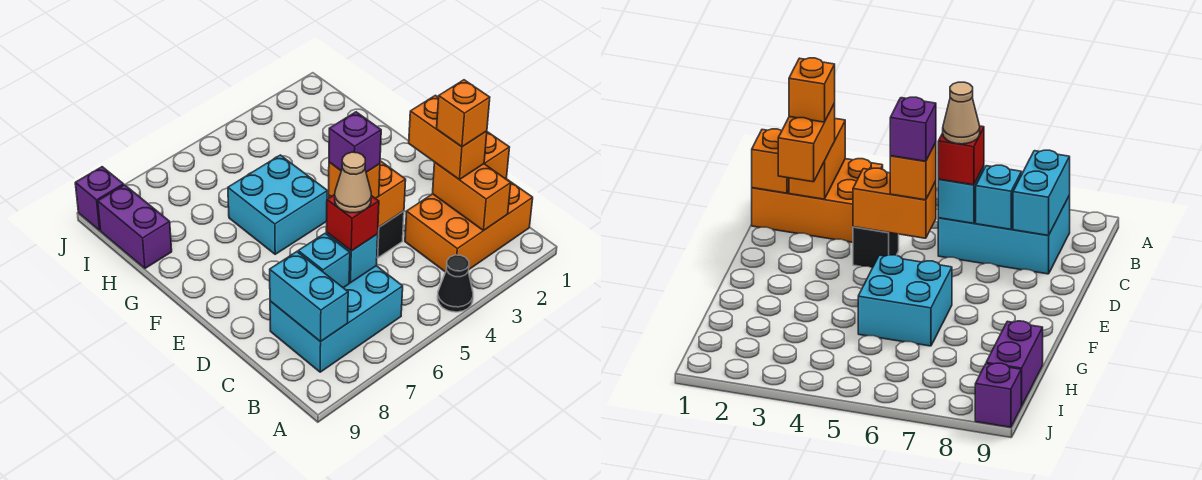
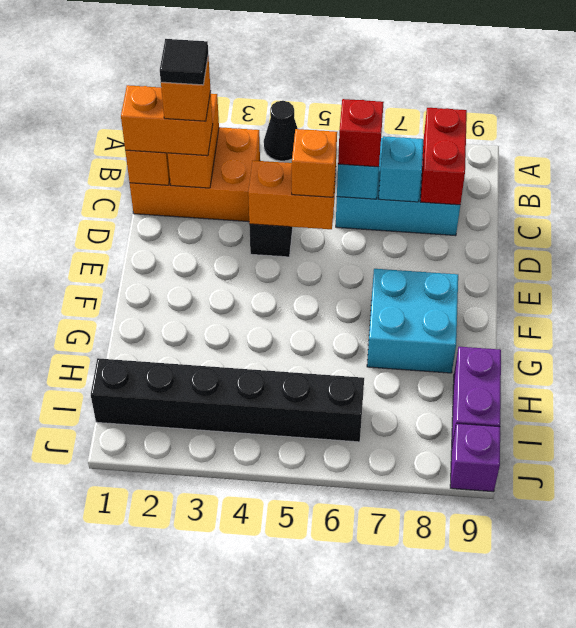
cyan brick B8:C8 level 2 -> red brick B8:C8 level 2
orange brick C2:D2 level 3 -> orange brick C1:C2 level 3
none -> black tile C2 level 5
tan cone C6 level 4 -> none
purple brick D5 level 4 -> none
cyan brick F5:G6 level 1 -> cyan brick F7:G8 level 1
none -> black brick I1:I6 level 1

